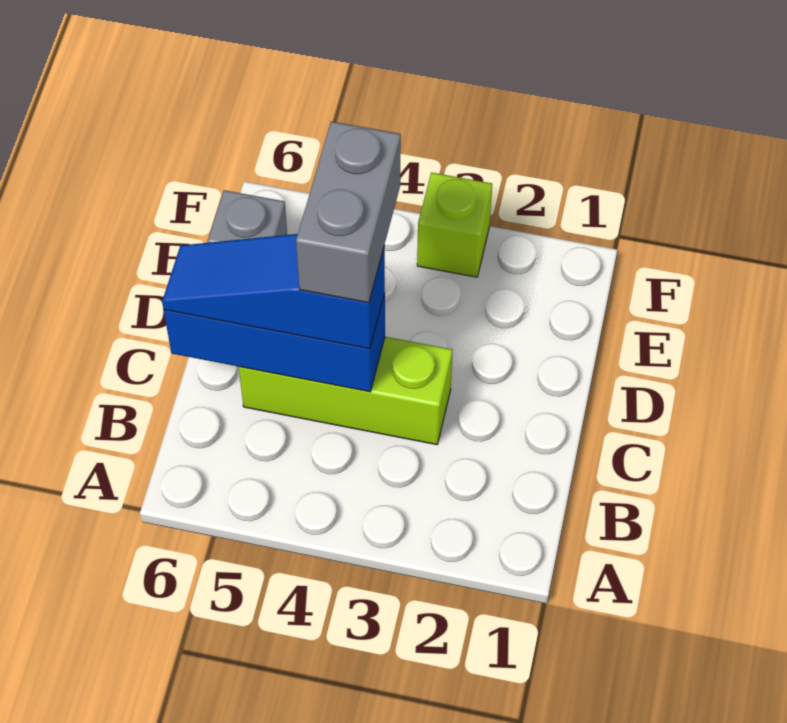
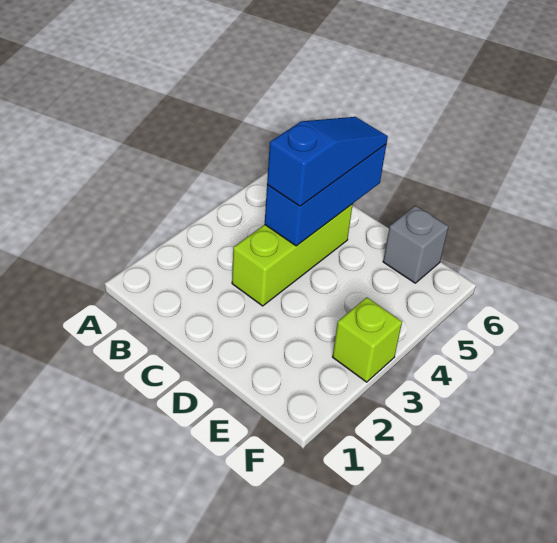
grey brick C4:D4 level 4 -> none

